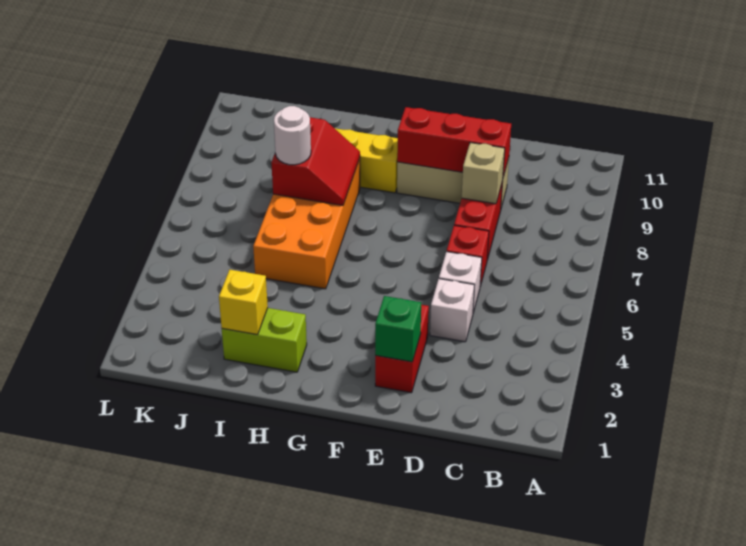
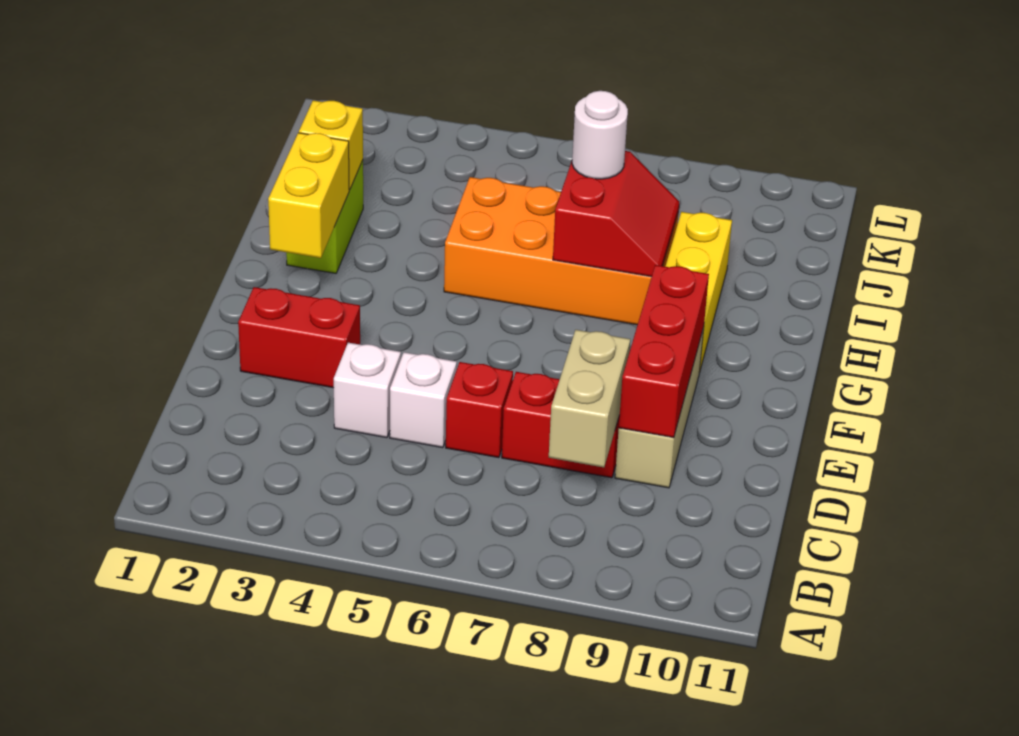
tan brick D8 level 2 -> tan brick C8:D8 level 2
green brick E2 level 2 -> none
none -> yellow brick G2:H2 level 2
red slope H7:I8 level 2 top I -> red slope H7:I8 level 2 top 7

